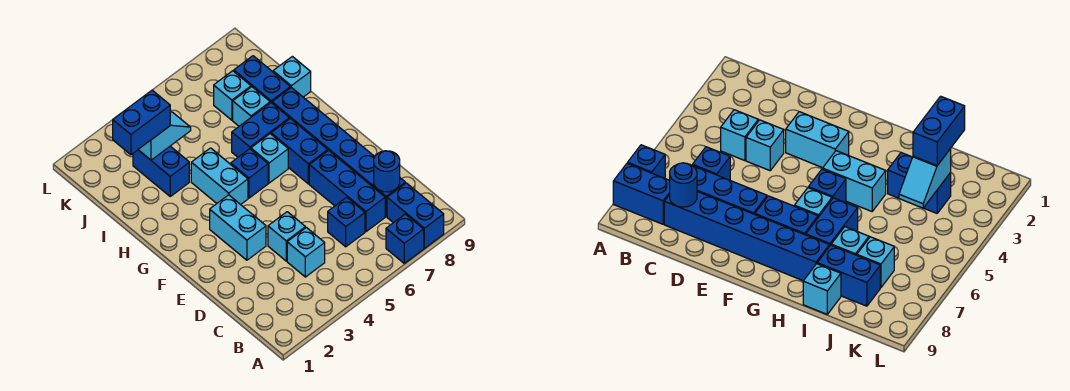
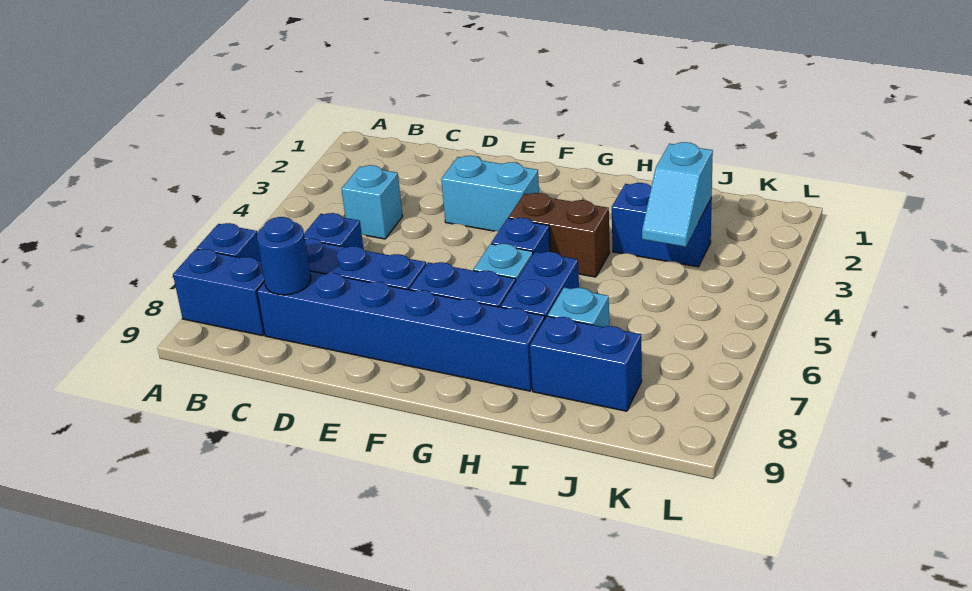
cyan brick D4 level 1 -> none
cyan brick G4:H4 level 1 -> brown brick G4:H4 level 1
cyan brick I9 level 1 -> none
blue brick J2:J3 level 3 -> none
cyan brick J7 level 1 -> none

